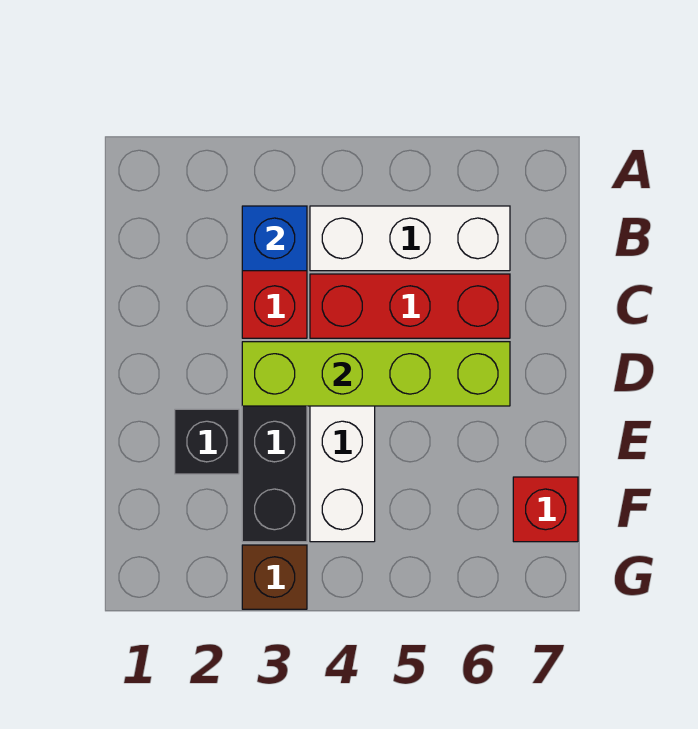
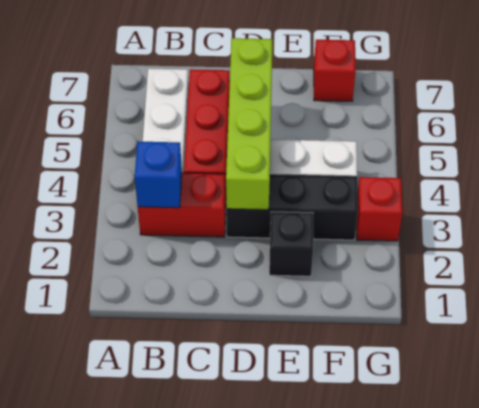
brown brick G3 level 1 -> red brick G3 level 1

